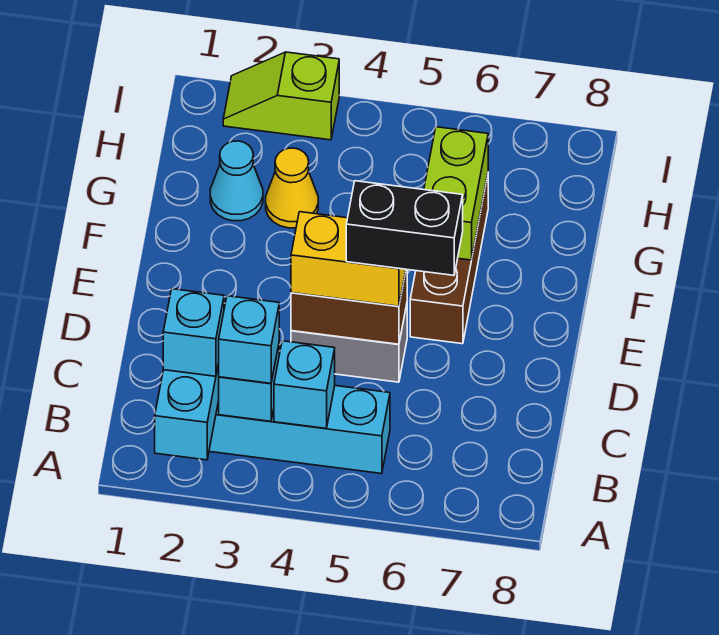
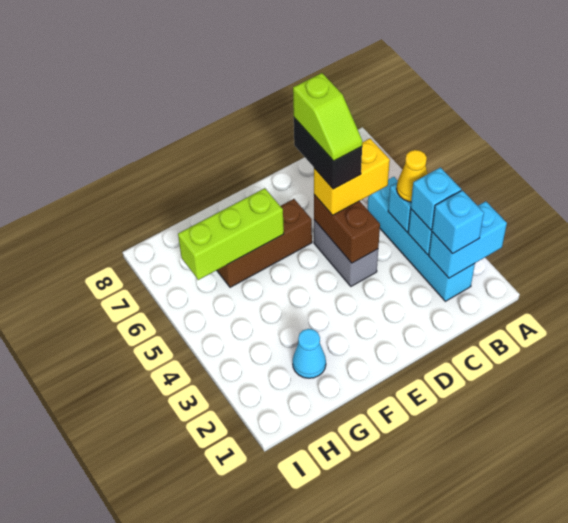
yellow brick D4:D5 level 3 -> yellow brick C5:D5 level 3
lime brick F6:G6 level 2 -> lime brick F6:H6 level 2
yellow cone G3 level 1 -> yellow cone B4 level 3
lime slope I2:I3 level 1 top 3 -> lime slope D5:D6 level 5 top 6

